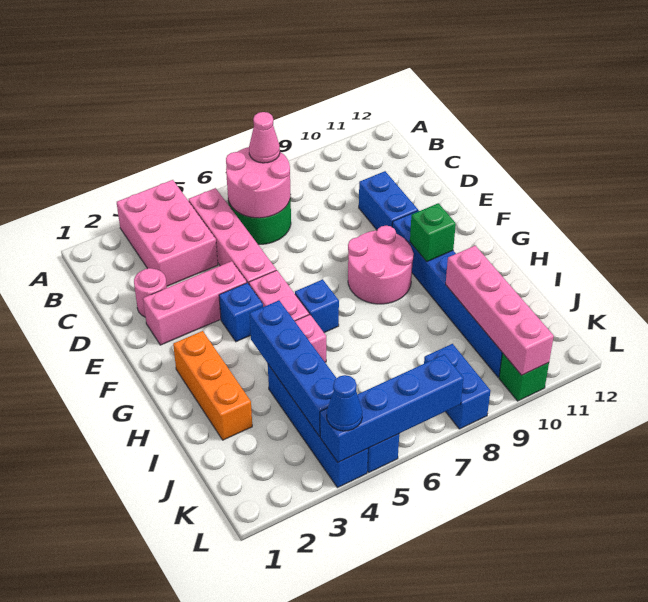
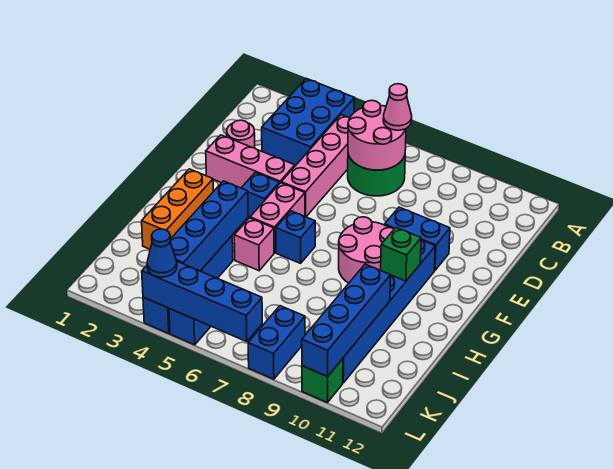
pink brick A3:C4 level 1 -> blue brick A3:C4 level 1
blue brick D10:E10 level 1 -> blue brick E9:E10 level 1
pink brick I10:L10 level 2 -> blue brick I10:L10 level 2

